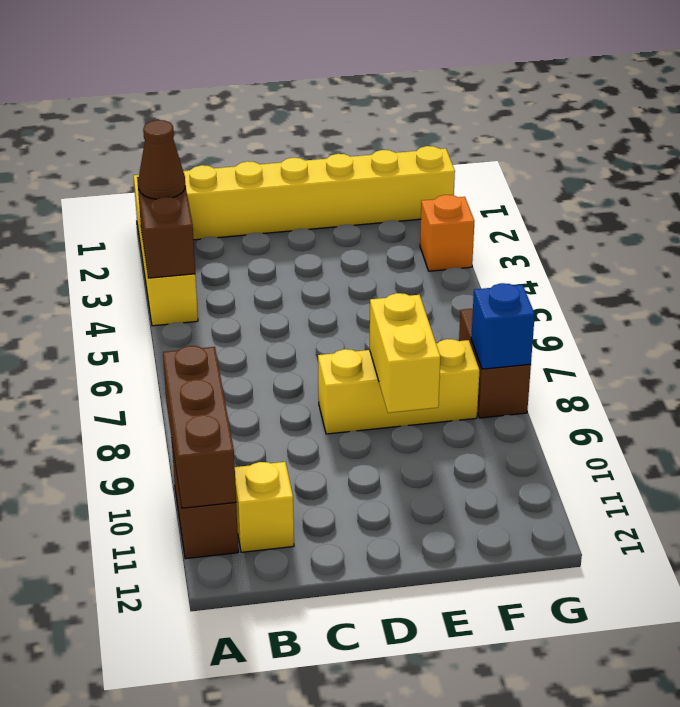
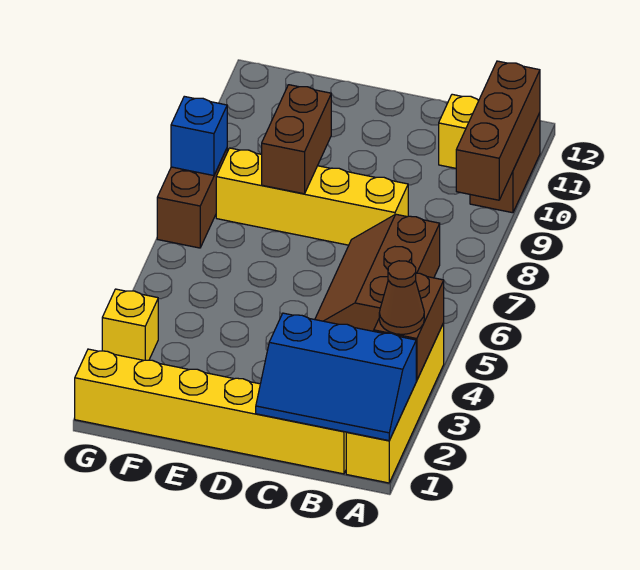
none -> blue slope A1:C2 level 2 top 2
none -> brown slope B5:C7 level 1 top B
yellow brick D8:F8 level 1 -> yellow brick C8:F8 level 1
yellow brick E8:E9 level 2 -> brown brick E8:E9 level 2
orange brick G3 level 1 -> yellow brick G3 level 1

